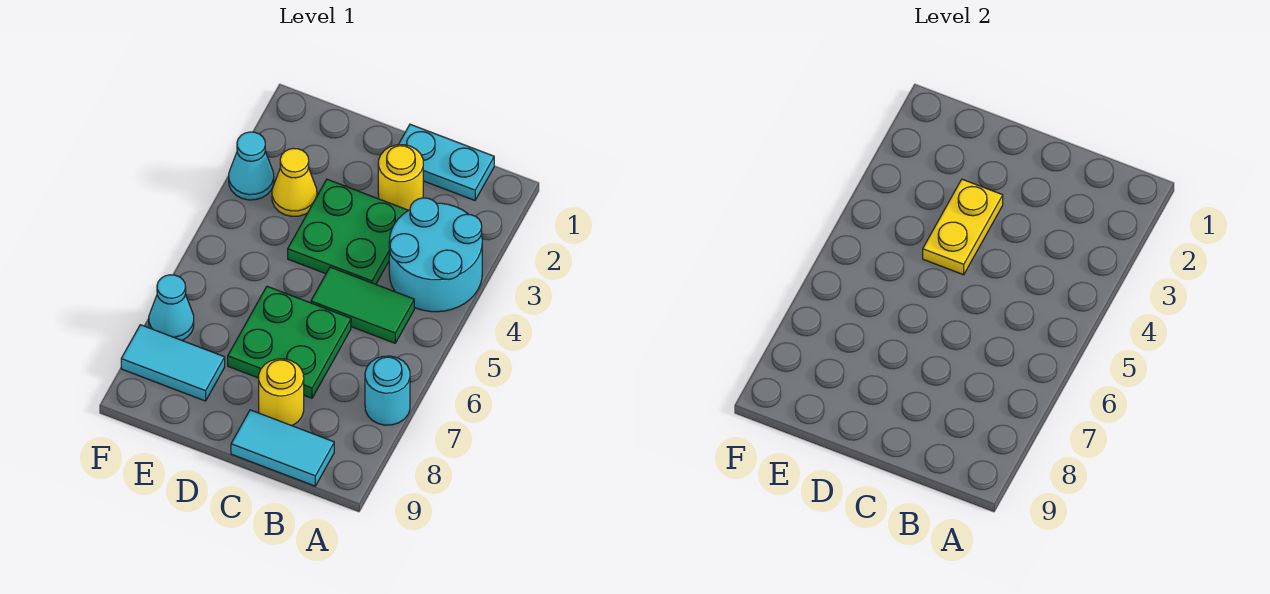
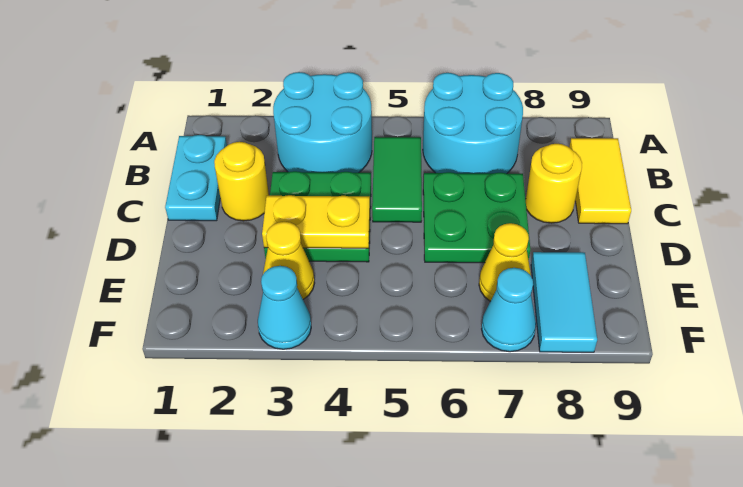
cyan round brick A7 level 1 -> cyan round brick A6:B7 level 1
cyan tile B9:C9 level 1 -> yellow tile B9:C9 level 1
none -> yellow cone E7 level 1

